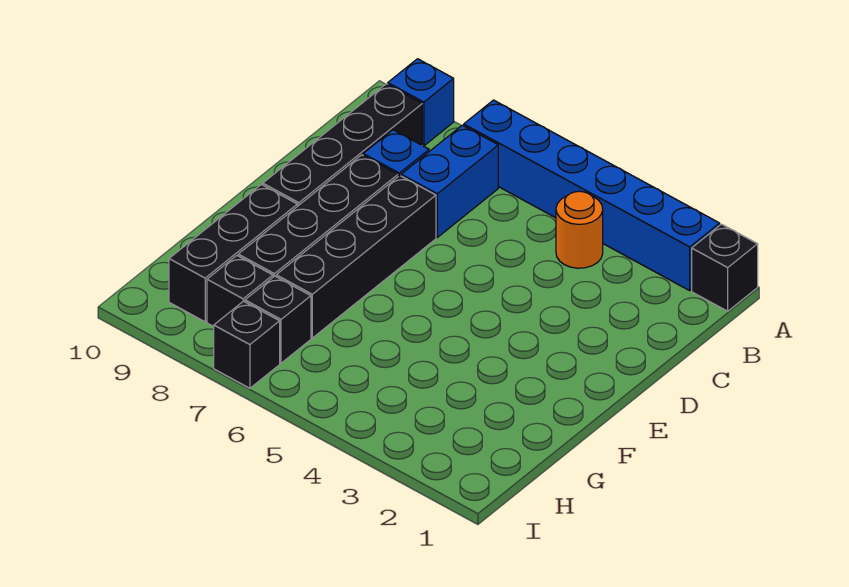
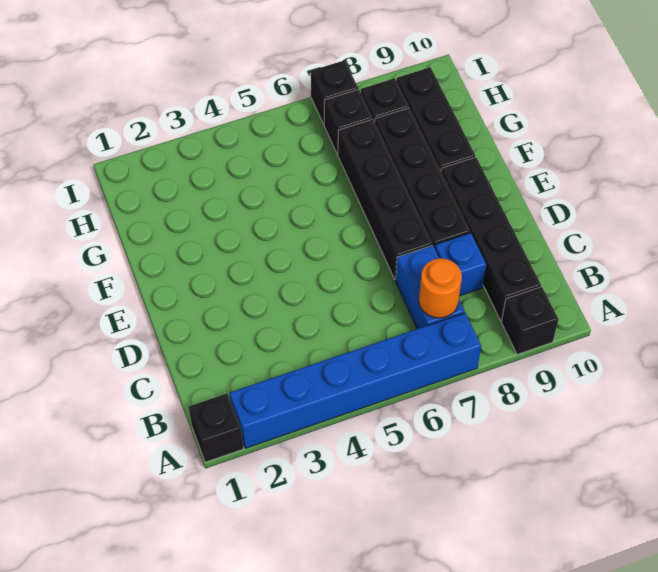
blue brick A9 level 1 -> black brick A9 level 1
orange round brick B4 level 1 -> orange round brick B7 level 2

